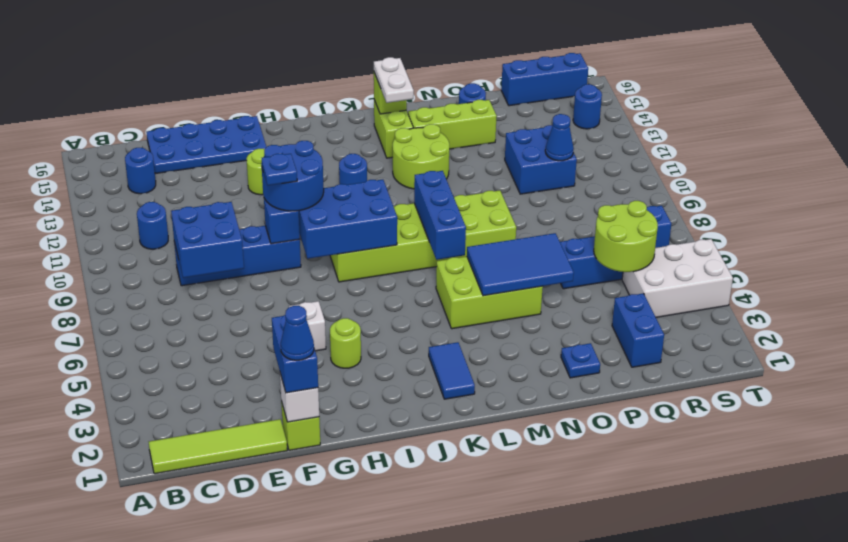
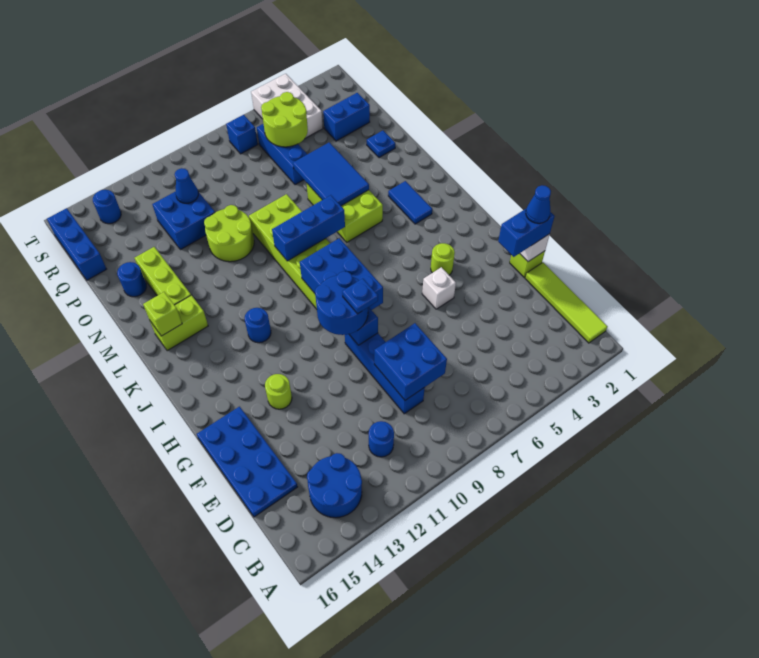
blue round brick C14 level 1 -> blue round brick B13:C14 level 1
blue tile K2:K3 level 1 -> blue tile K3:L3 level 1
lime round brick L12:M13 level 1 -> lime round brick N10:O11 level 1
white plate L14:L15 level 3 -> none

